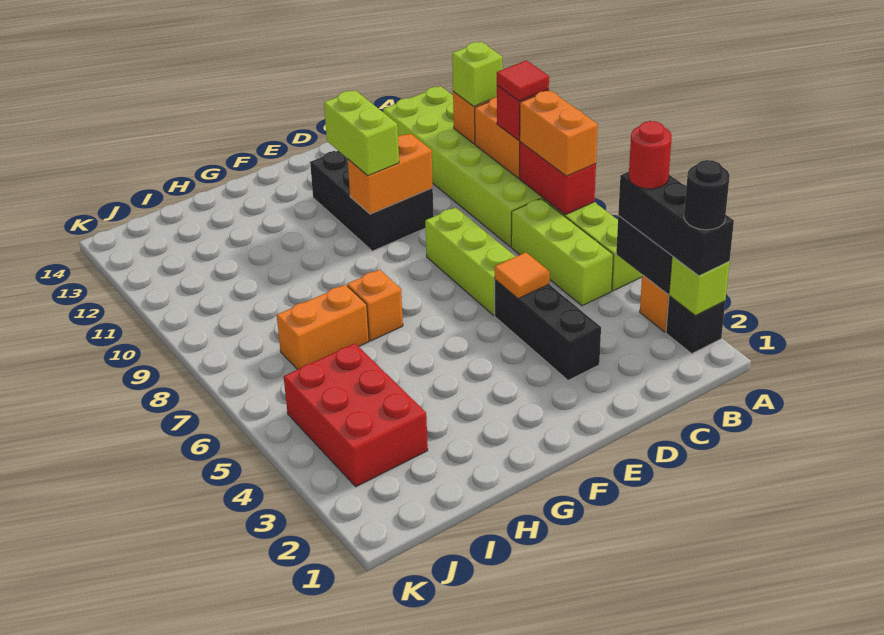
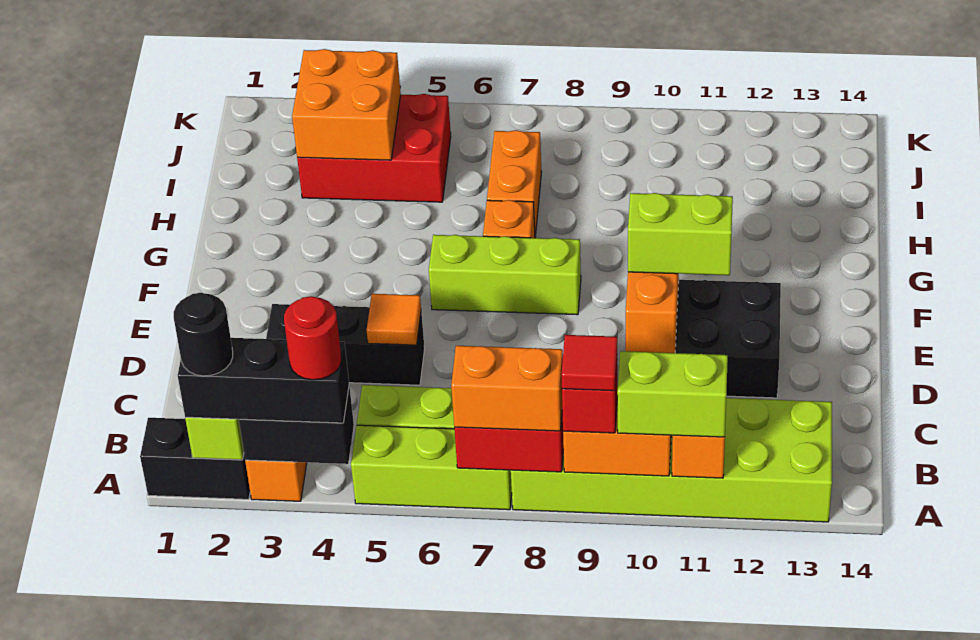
black brick A2 level 1 -> black brick A1:A2 level 1
lime brick A11 level 3 -> lime brick A10:A11 level 3
lime brick D6:D8 level 1 -> lime brick F6:F8 level 1
none -> orange brick I3:J4 level 2

